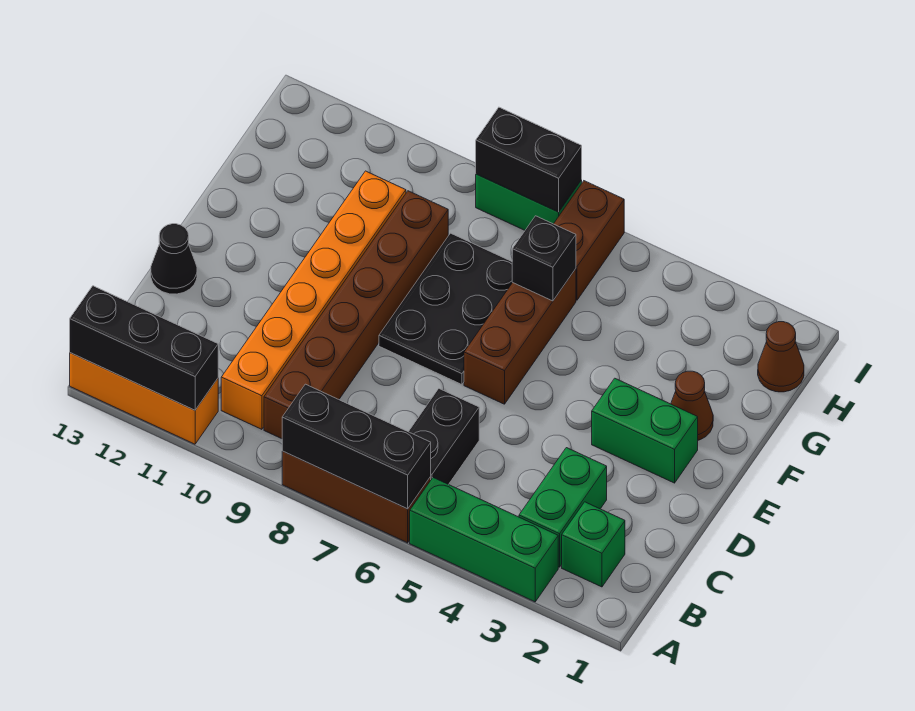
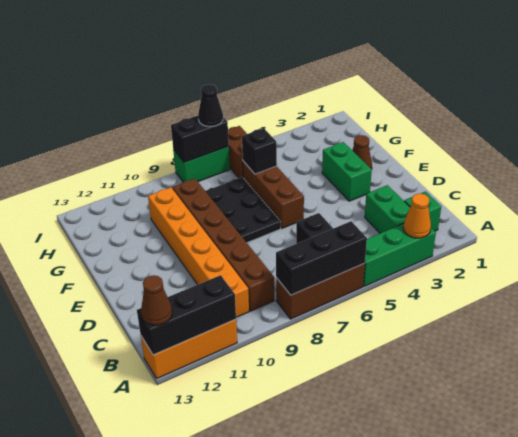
none -> orange cone A3 level 2
black cone D13 level 1 -> black cone I7 level 3
green brick E2:E3 level 1 -> green brick E3:F3 level 1
brown cone H1 level 1 -> brown cone A13 level 3

